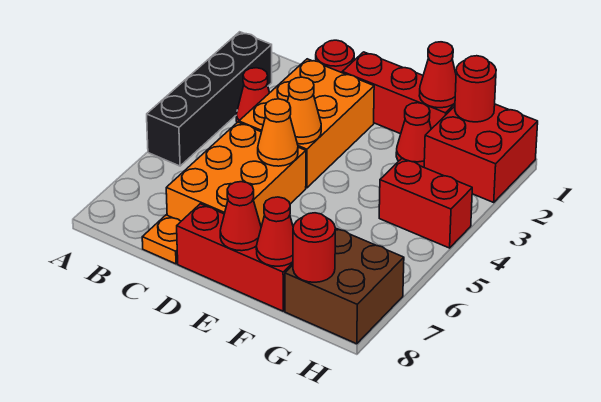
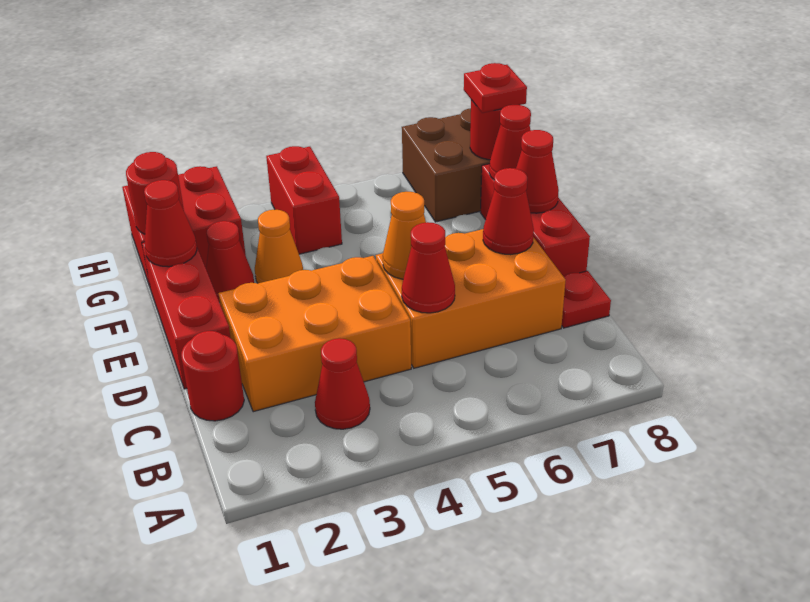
black brick A2:A5 level 1 -> none
none -> red cone C5 level 2
orange plate C8 level 1 -> red plate C8 level 1
orange cone D4 level 2 -> orange cone F3 level 1
none -> red cone D7 level 2
none -> red plate G8 level 3

